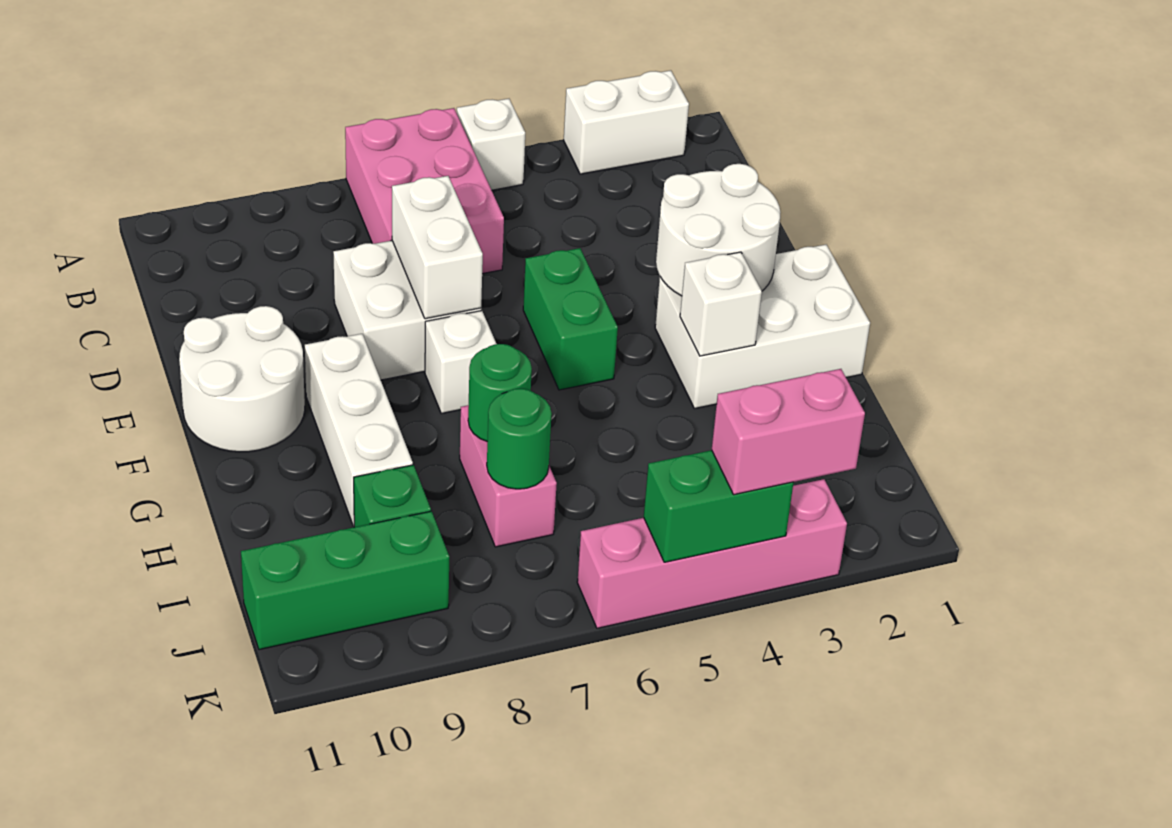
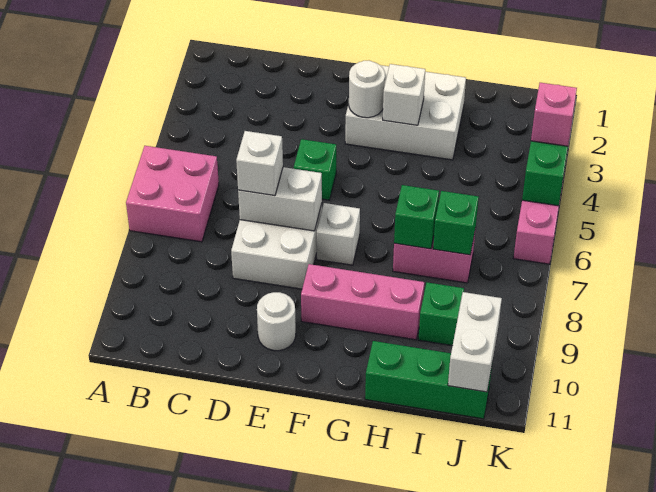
white brick A2:A3 level 1 -> white brick J10:J11 level 2
white brick A5 level 1 -> white brick D7 level 3
pink brick A6:C7 level 1 -> pink brick A6:B7 level 1
white round brick E2:F3 level 2 -> white round brick F3 level 2
green brick E5:F5 level 1 -> green brick E5 level 1
white round brick E10:F11 level 1 -> white round brick E10 level 1
white brick F1:G3 level 1 -> white brick F2:H3 level 1
white brick F9:H9 level 1 -> pink brick F9:H9 level 1
green round brick H7 level 2 -> green brick H7 level 2
green round brick I7 level 2 -> green brick I7 level 2
green brick J9:J11 level 1 -> green brick H11:J11 level 1
pink brick K3:K4 level 3 -> pink brick K4 level 3

